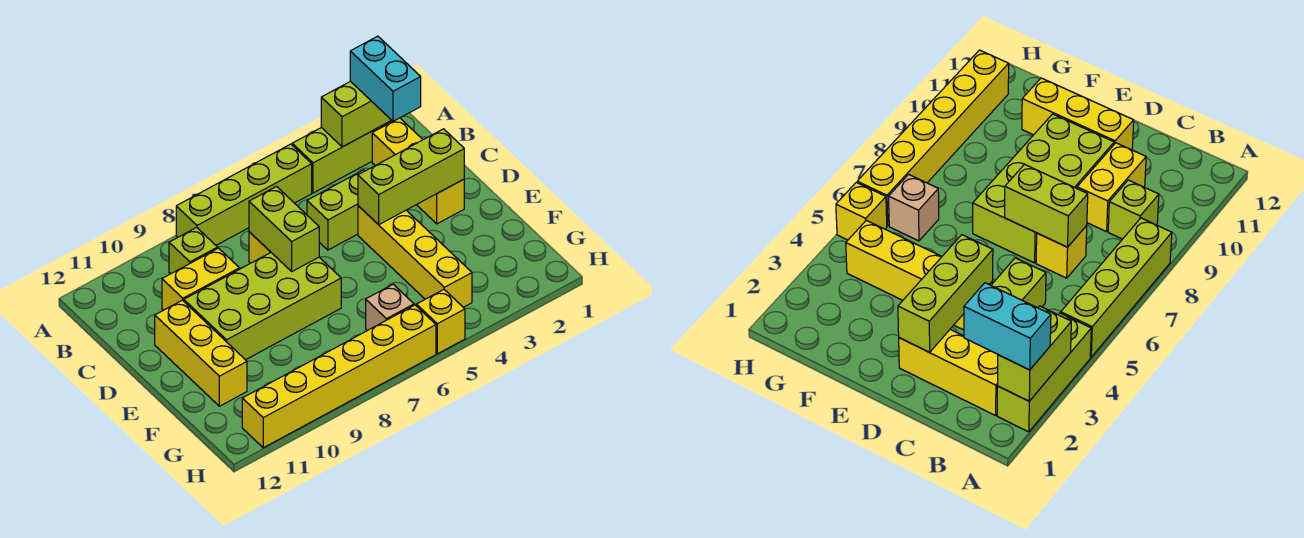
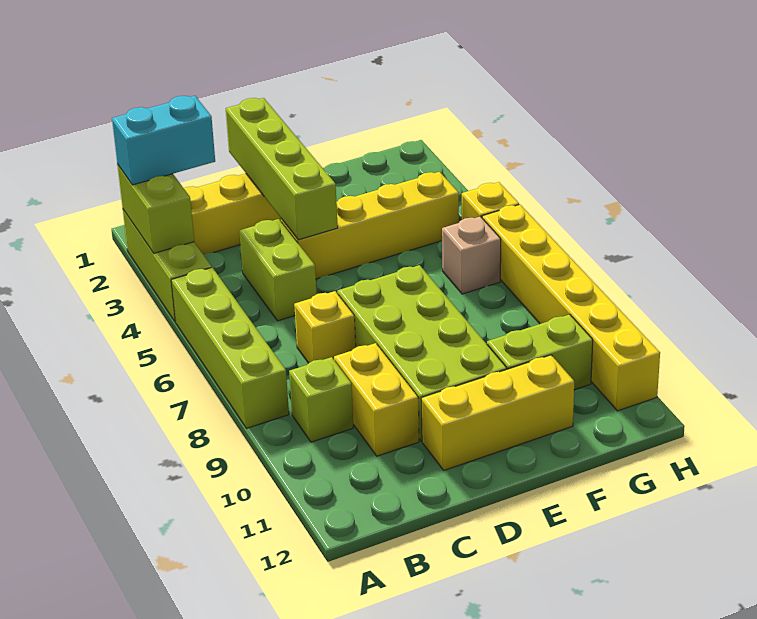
lime brick C7:D7 level 2 -> lime brick F10:G10 level 1
lime brick D2:D4 level 2 -> lime brick D1:D4 level 2

